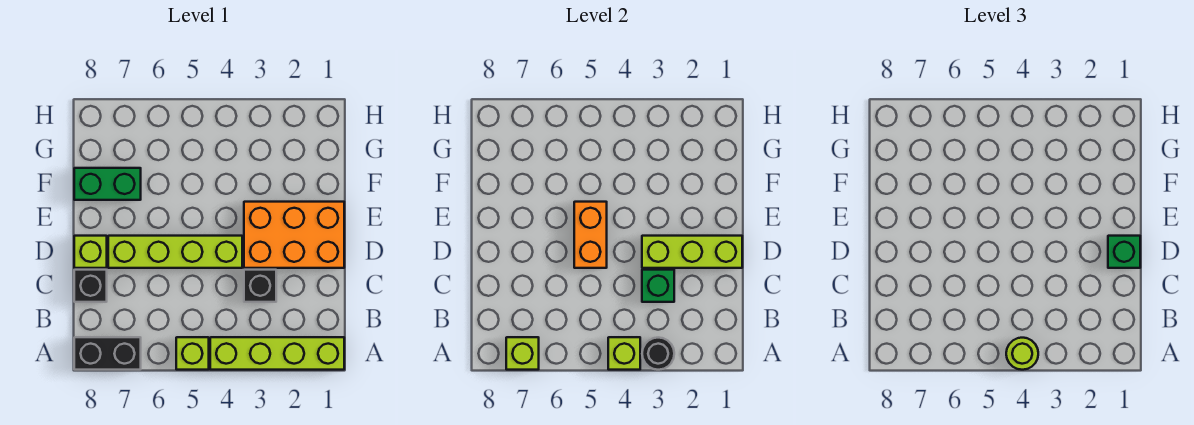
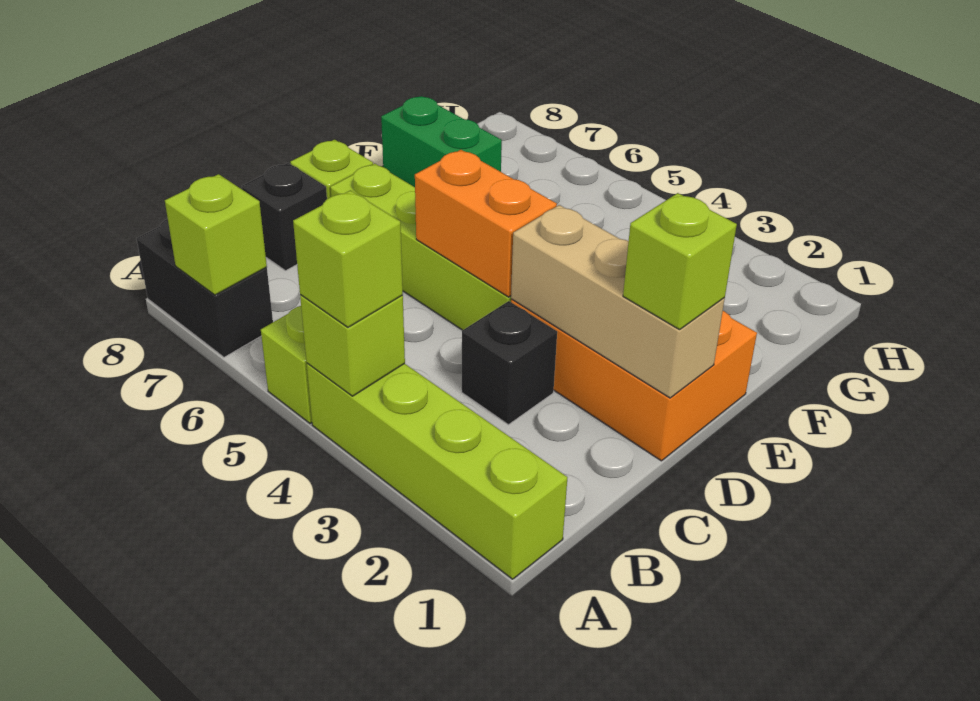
black round brick A3 level 2 -> none
lime round brick A4 level 3 -> lime brick A4 level 3
green brick C3 level 2 -> none
lime brick D1:D3 level 2 -> tan brick D1:D3 level 2
green brick D1 level 3 -> lime brick D1 level 3
orange brick D5:E5 level 2 -> orange brick D4:D5 level 2

